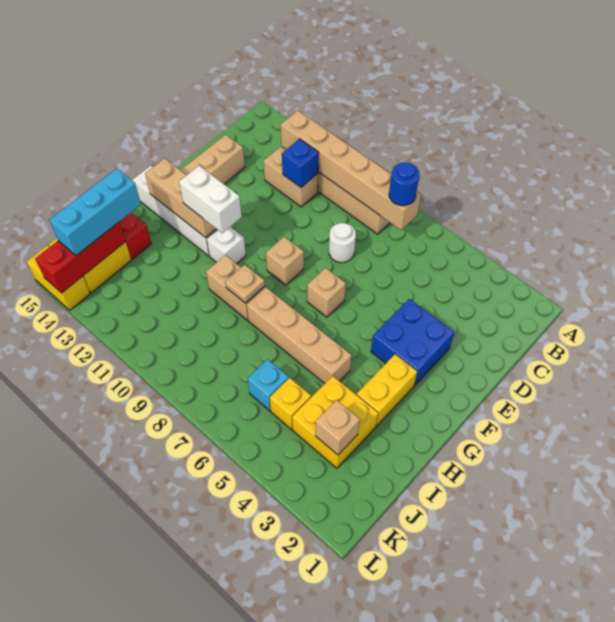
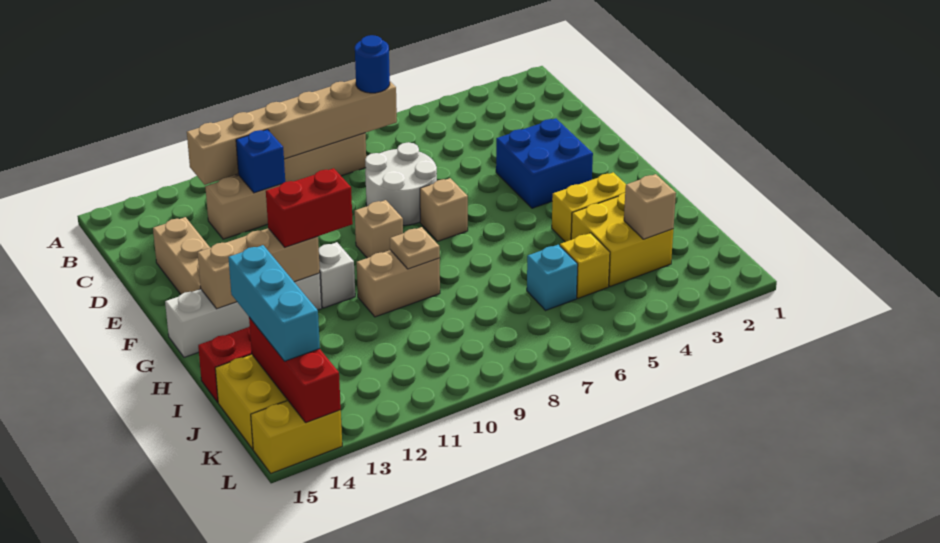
white round brick D8 level 1 -> white round brick D7:E8 level 1
yellow brick G3:H3 level 1 -> yellow brick H3:H4 level 1
white brick G11:G12 level 3 -> red brick G11:G12 level 3
tan brick H5:H8 level 1 -> none

